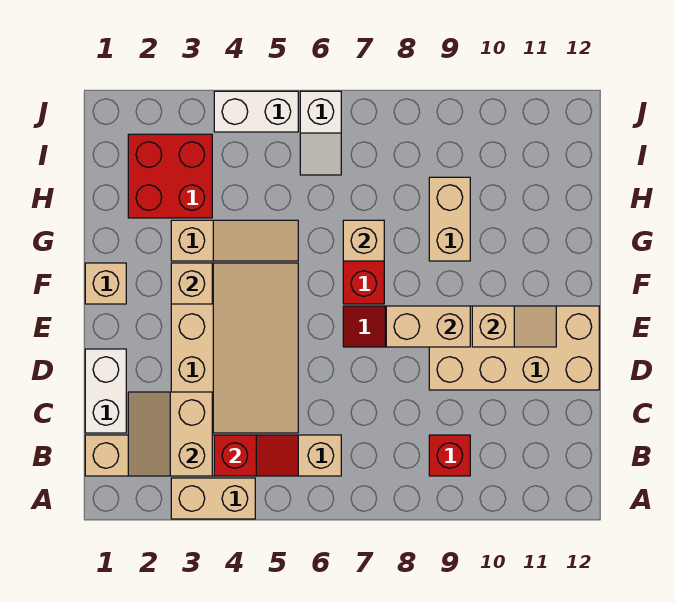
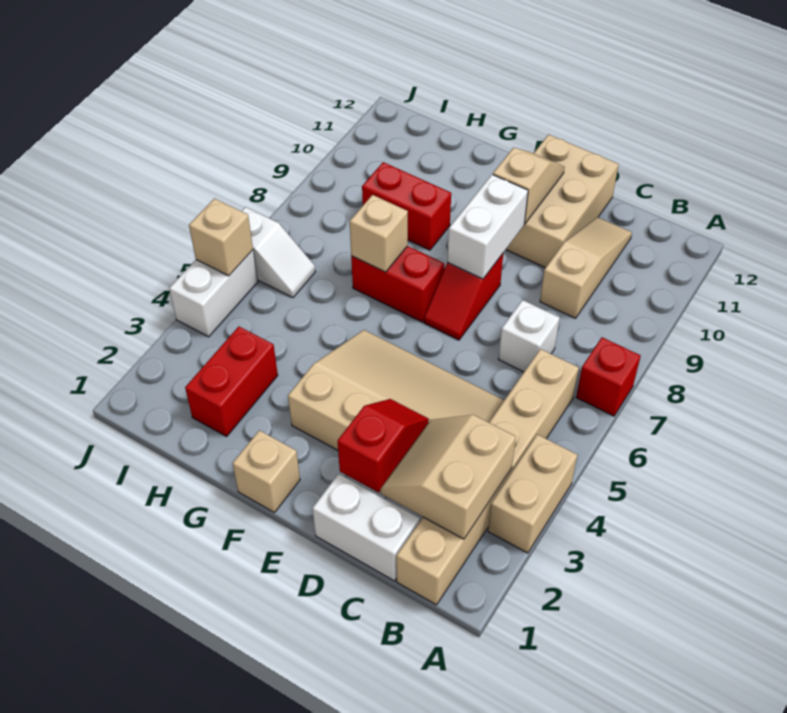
tan slope B2:C3 level 2 top 3 -> tan slope B2:C3 level 2 top B
red slope B4:B5 level 2 top 4 -> red slope D2:D3 level 2 top 2
red brick B9 level 1 -> red brick A7 level 1
none -> white brick C7 level 1
tan brick D9:E12 level 1 -> tan brick D10:E12 level 1
tan brick E8:E9 level 2 -> white brick E8:E9 level 2
tan brick F3 level 2 -> tan brick J5 level 2
tan slope G3:G5 level 1 top 3 -> tan slope C9:C11 level 1 top 9
tan brick G9:H9 level 1 -> red brick G9:H9 level 1
red brick H2:I3 level 1 -> red brick H2:H3 level 1

